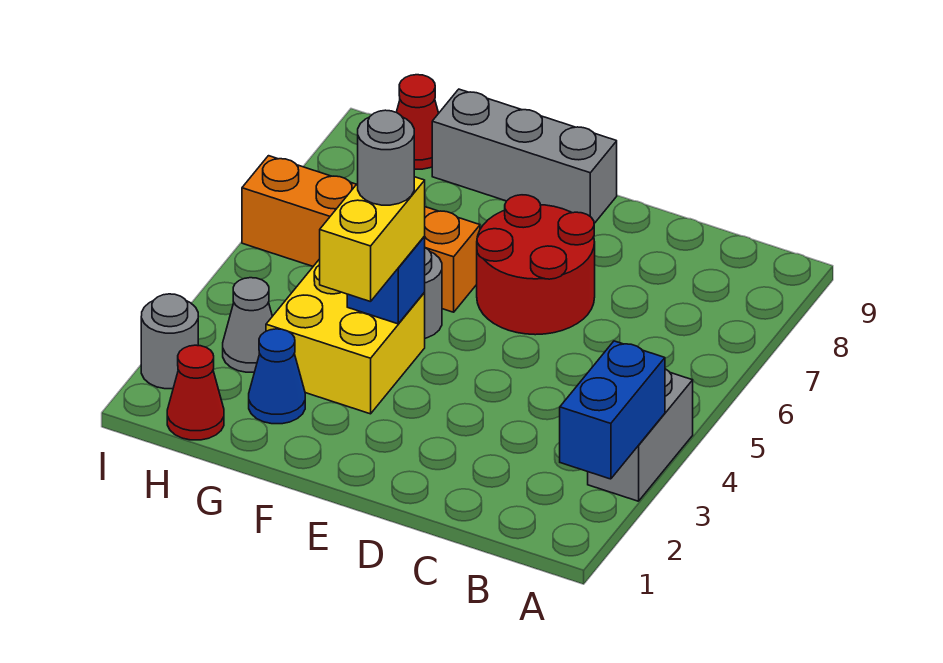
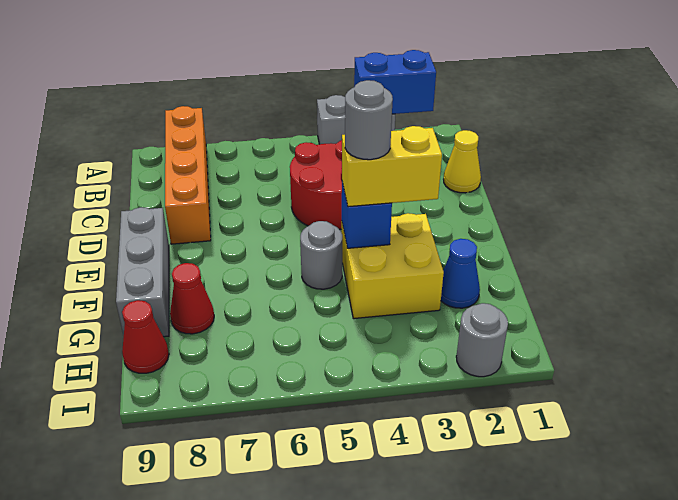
none -> yellow cone C1 level 1
red round brick D6:E7 level 1 -> red round brick C4:D5 level 1
orange brick F6:I6 level 1 -> orange brick A8:D8 level 1
red cone H1 level 1 -> red cone G8 level 1
grey cone H3 level 1 -> none

